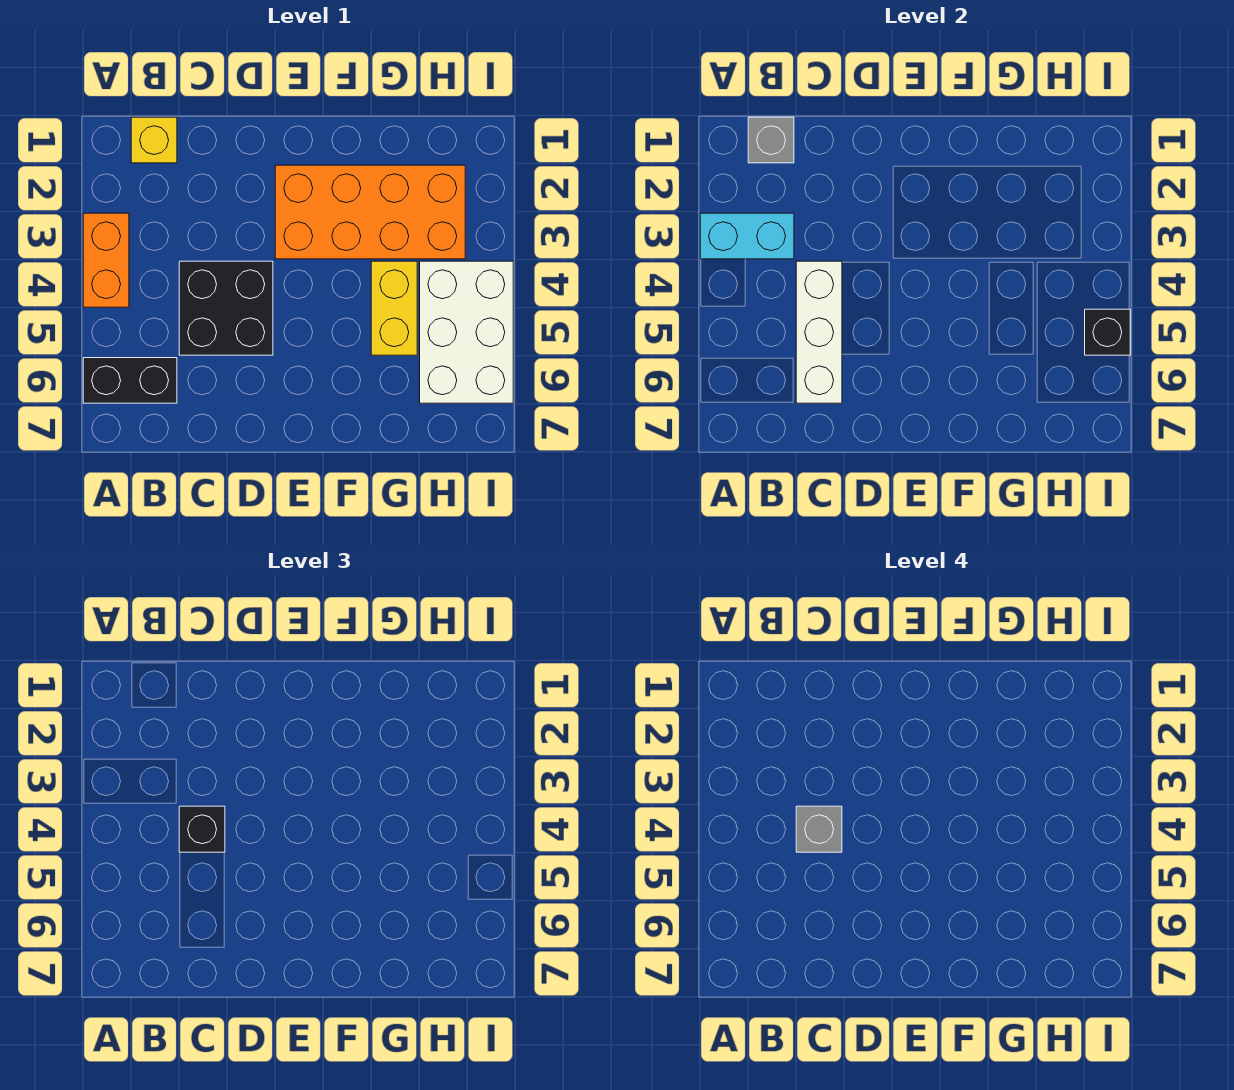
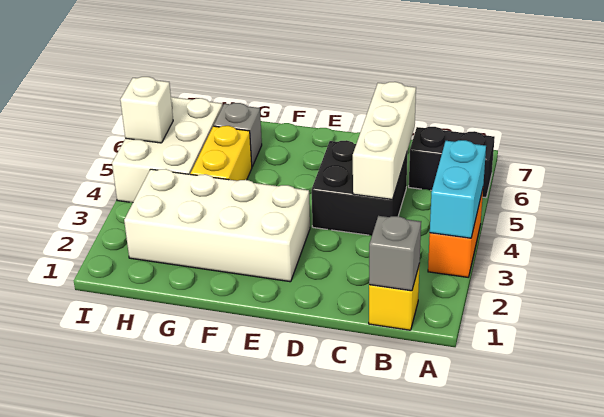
cyan brick A3:B3 level 2 -> cyan brick A3:A4 level 2
black brick C4 level 3 -> none
grey brick C4 level 4 -> grey brick G6 level 1
orange brick E2:H3 level 1 -> white brick E2:H3 level 1
black brick I5 level 2 -> white brick I5 level 2

